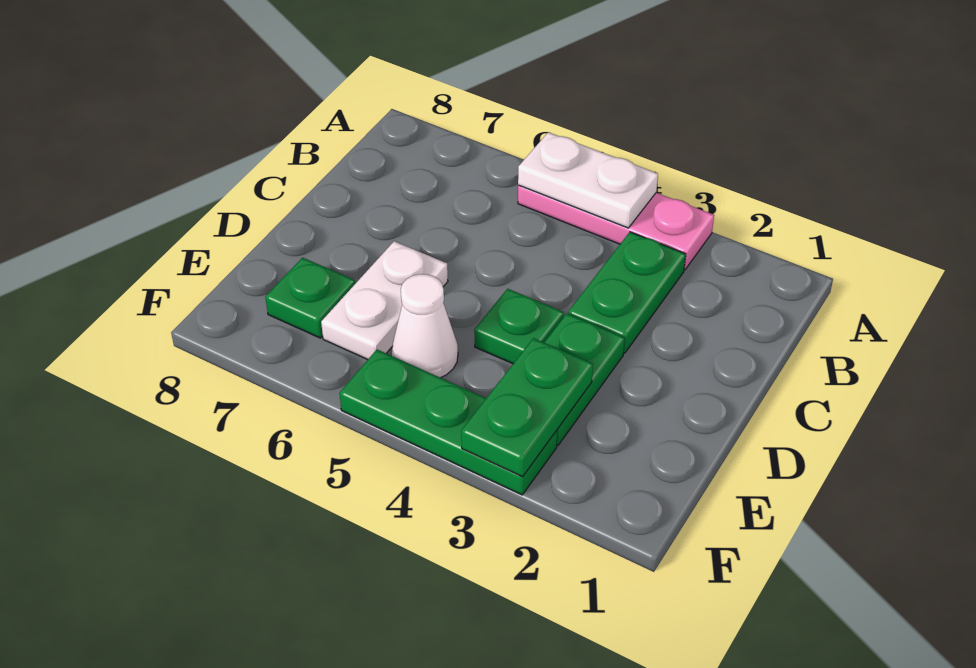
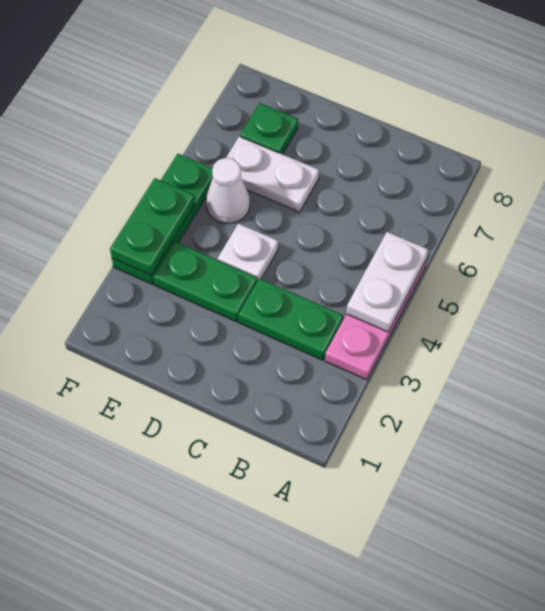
green plate D4 level 1 -> white plate D4 level 1
green plate E3:F3 level 2 -> green plate F3:F4 level 2

